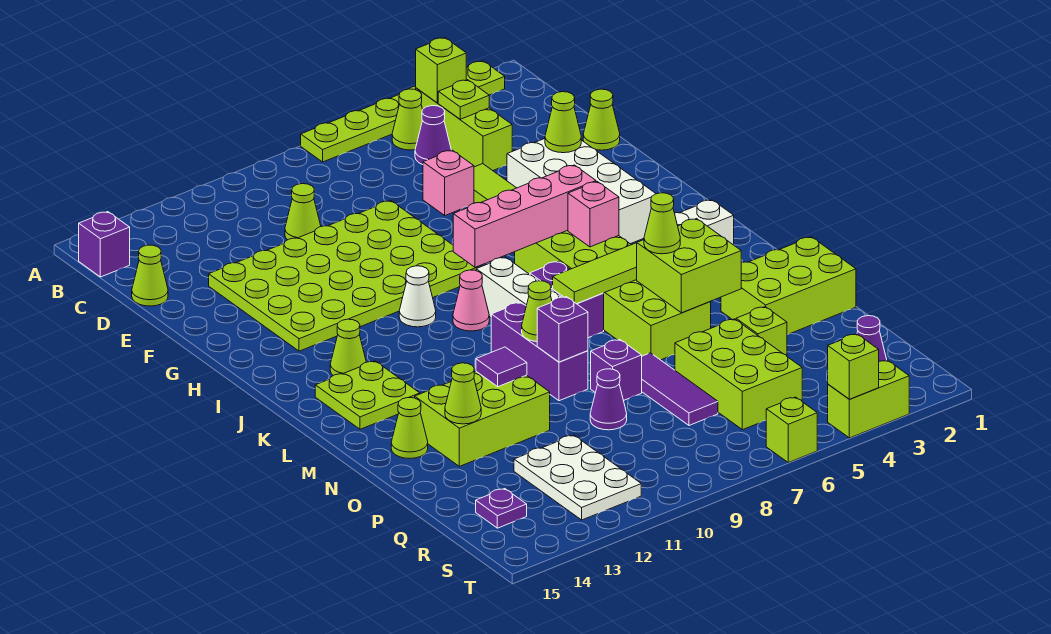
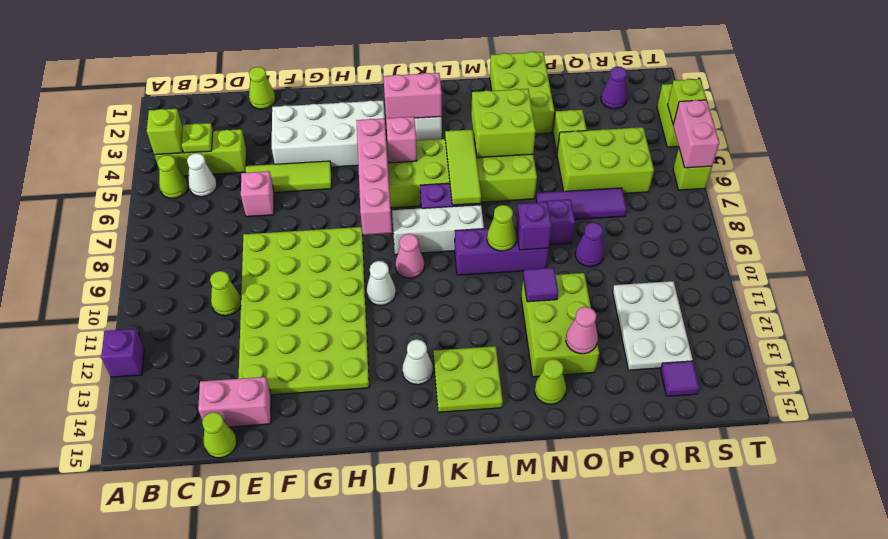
lime plate A2:A7 level 1 -> none
purple brick B15 level 1 -> purple brick A12 level 1
purple cone C5 level 1 -> white cone C5 level 1
none -> pink brick D14:E14 level 1
lime cone F3 level 2 -> none
none -> pink brick J3:K3 level 2
lime cone J13 level 1 -> white cone J13 level 1
lime cone M5 level 3 -> none
lime cone O13 level 2 -> pink cone O13 level 2
white plate Q11:S12 level 1 -> white plate Q11:R13 level 1
purple plate R14 level 1 -> purple tile R14 level 1
none -> pink brick T5:T6 level 2

